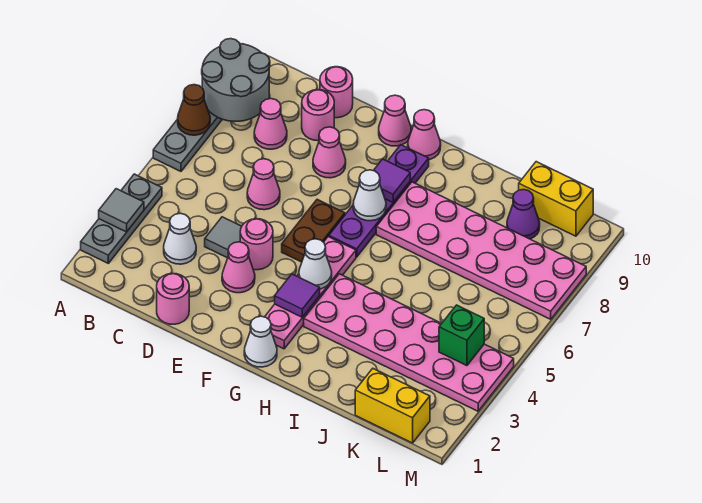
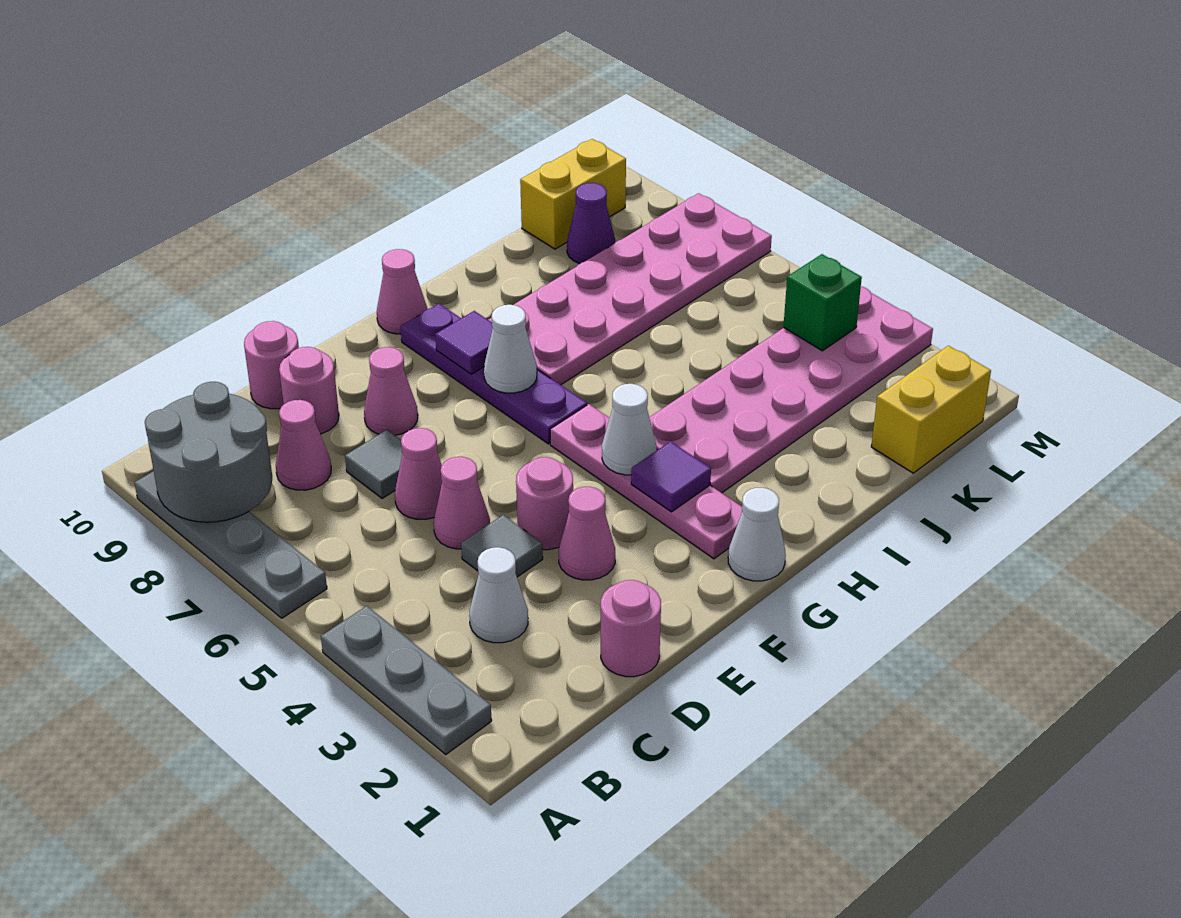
grey tile A3 level 2 -> grey tile D7 level 1
brown cone A7 level 2 -> none
brown plate F5:F6 level 1 -> none
pink cone F10 level 1 -> pink cone D5 level 1

